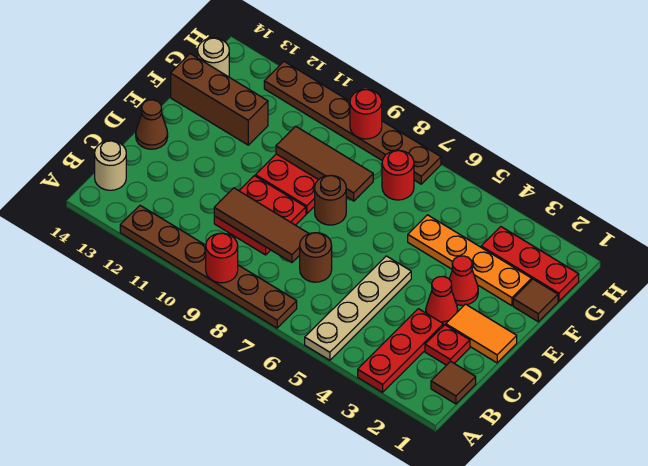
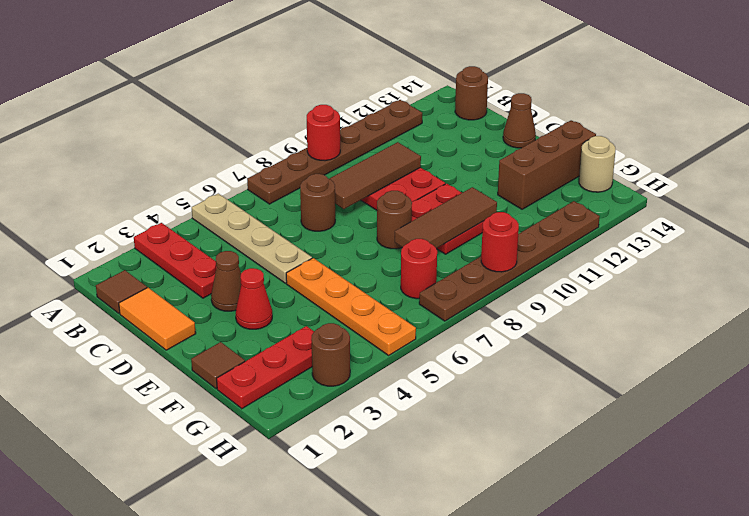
tan round brick B14 level 1 -> brown round brick B14 level 1
red plate C2 level 1 -> none
orange tile D1:D2 level 1 -> orange tile C1:D1 level 1
red cone D3 level 1 -> brown cone D3 level 1
orange plate F2:F5 level 1 -> orange plate E5:H5 level 1
none -> brown round brick H3 level 1

